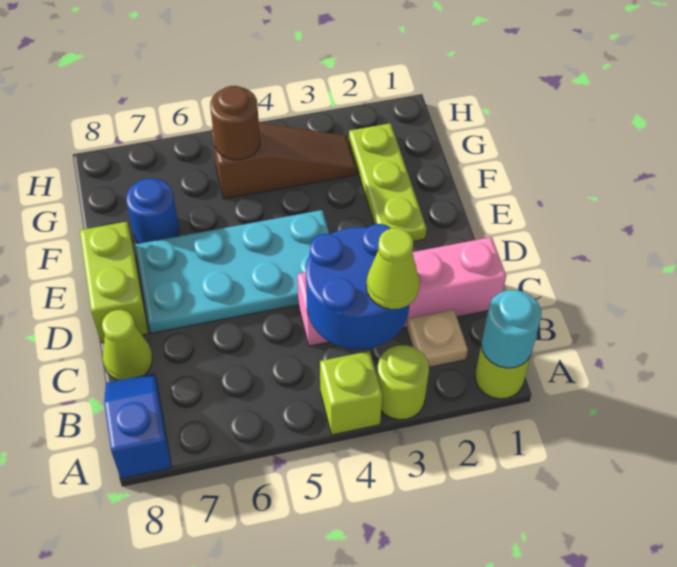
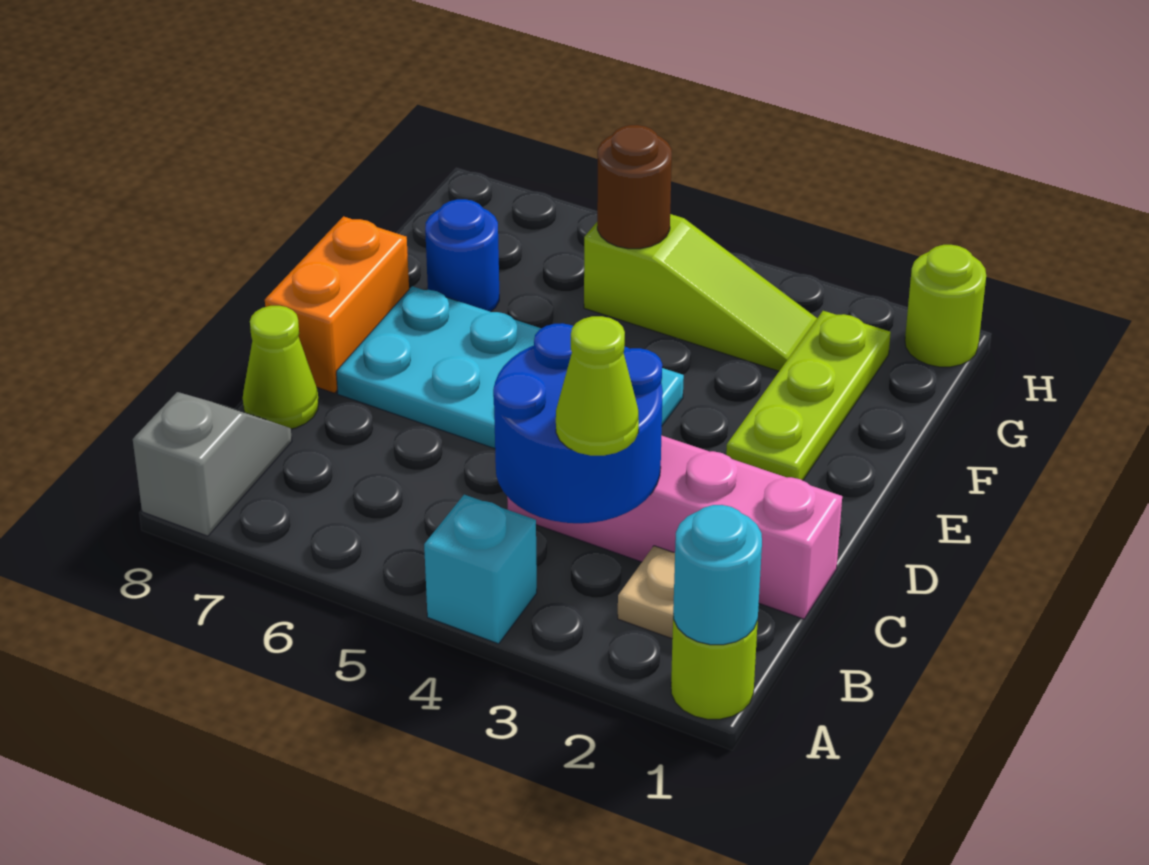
lime round brick A3 level 1 -> lime round brick H1 level 1
lime brick A4 level 1 -> cyan brick A4 level 1
blue slope A8:B8 level 1 top A -> grey slope A8:B8 level 1 top A
lime brick D8:E8 level 1 -> orange brick D8:E8 level 1
brown slope G3:G5 level 1 top 5 -> lime slope G3:G5 level 1 top 5

